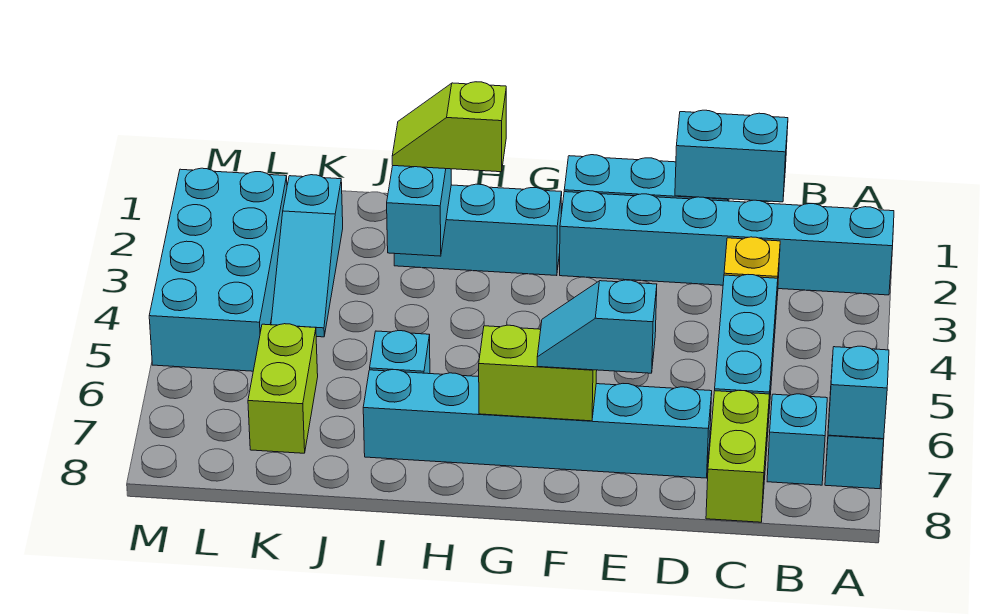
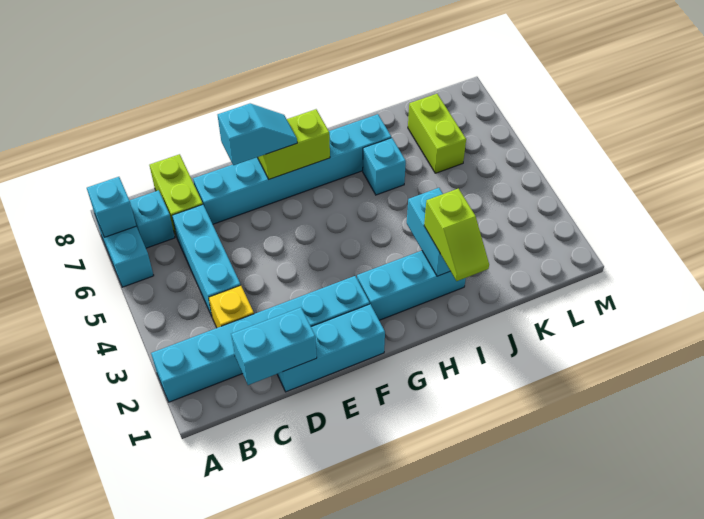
lime slope H2:I2 level 3 top H -> lime slope I1:I2 level 3 top 2
cyan slope K2:K4 level 1 top 2 -> none
cyan brick L2:M5 level 1 -> none

